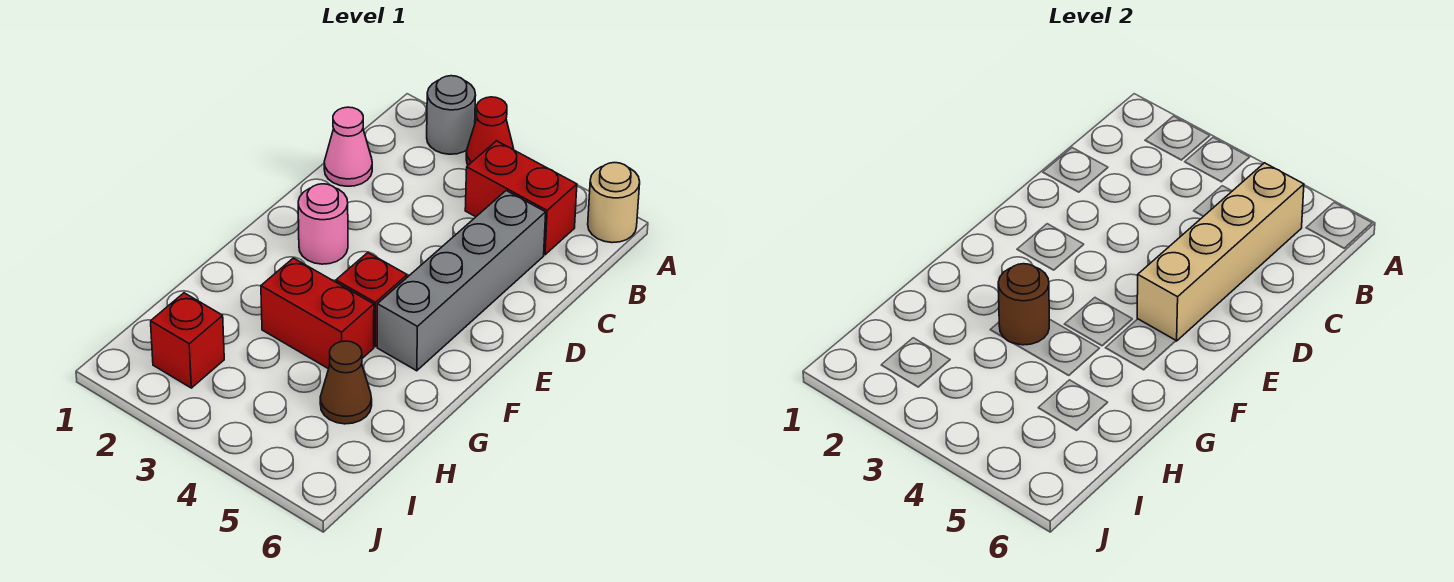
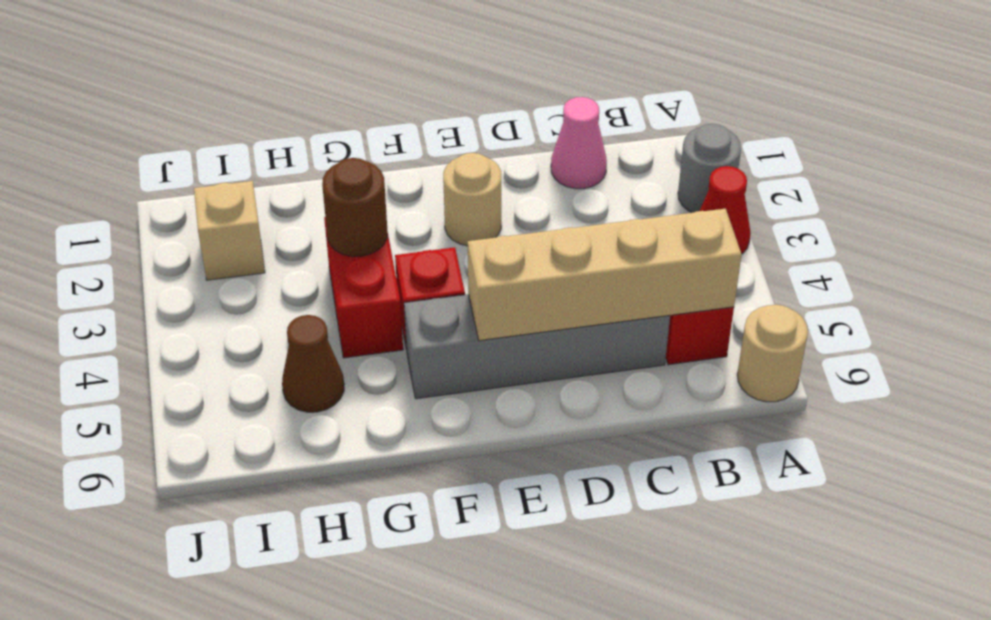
pink round brick E2 level 1 -> tan round brick E2 level 1
red brick I2 level 1 -> tan brick I2 level 1

